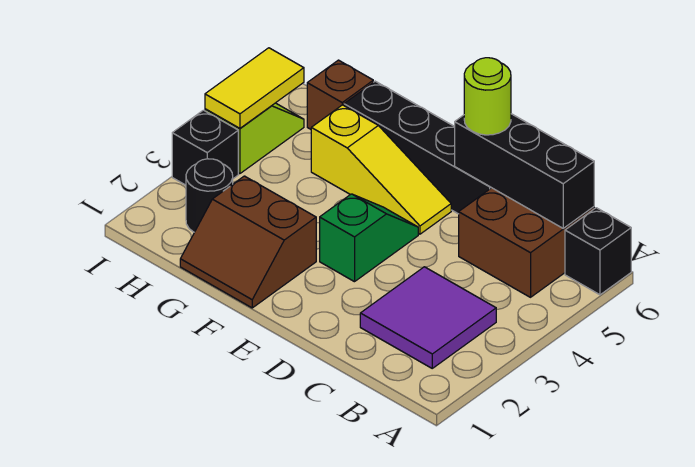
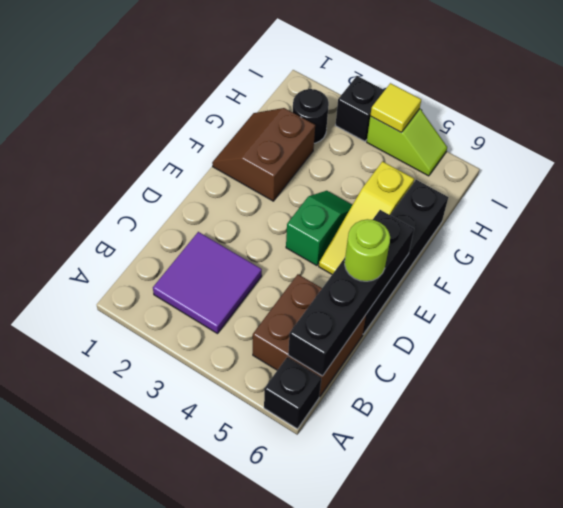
black brick B6:D6 level 2 -> black brick B6:E6 level 2
green slope E3:E4 level 1 top 3 -> green slope E4:F4 level 1 top E
brown brick H6 level 1 -> none
yellow tile I4:I5 level 2 -> yellow tile I4 level 2

